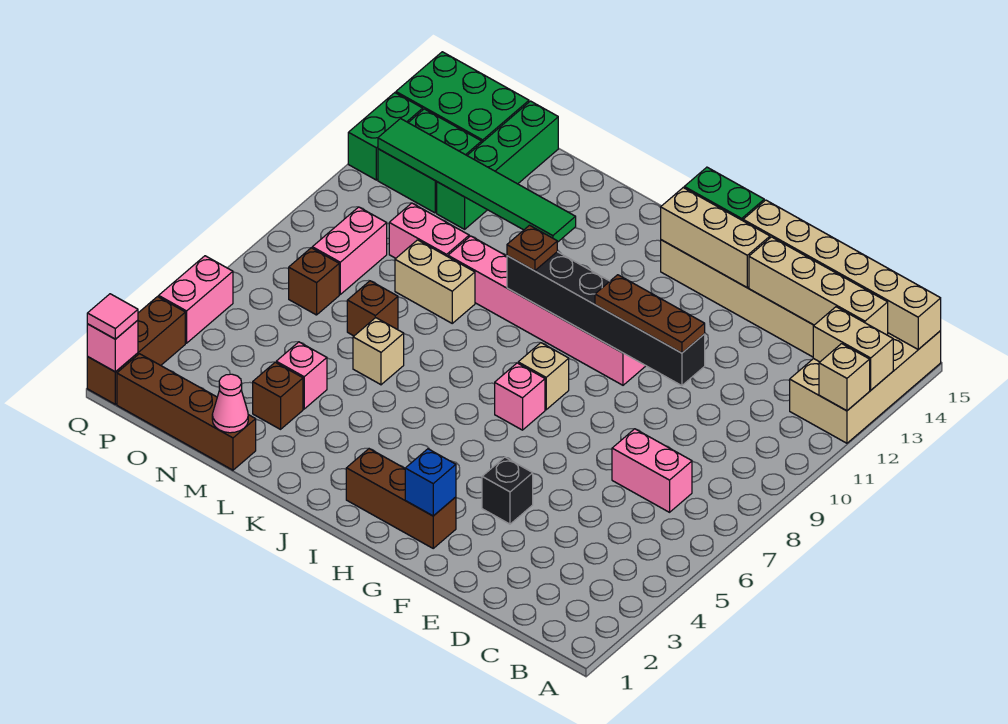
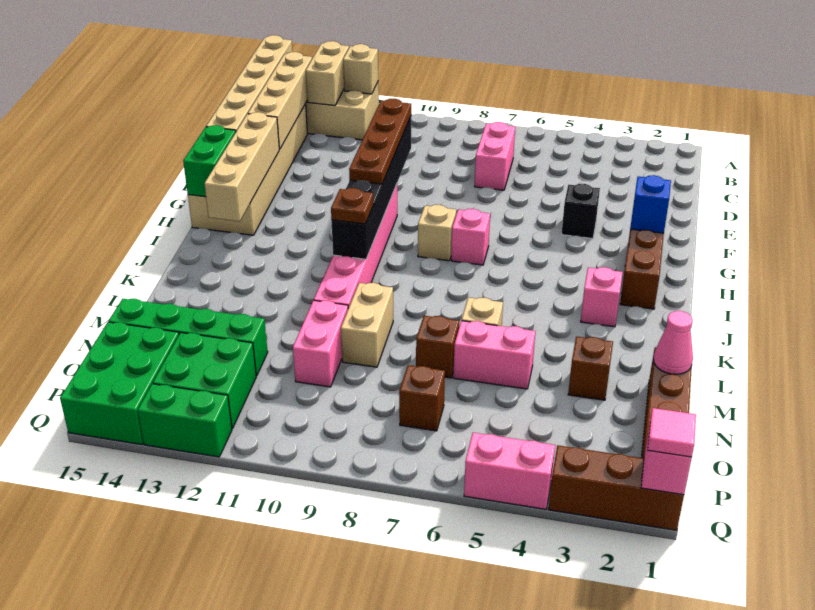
brown plate E10:G10 level 3 -> brown plate E10:H10 level 3
tan brick F14:H14 level 2 -> tan brick F14:I14 level 2
green tile K12:P12 level 2 -> none
pink brick M4 level 1 -> pink brick J3 level 1
pink brick O8:O9 level 1 -> pink brick M5:M6 level 1

